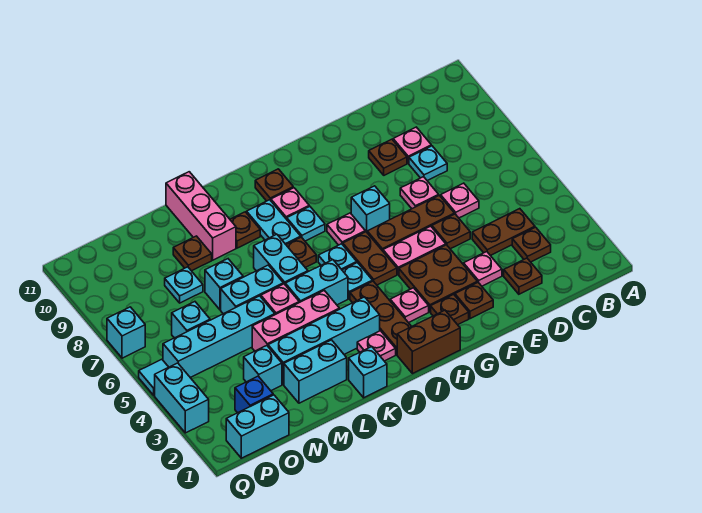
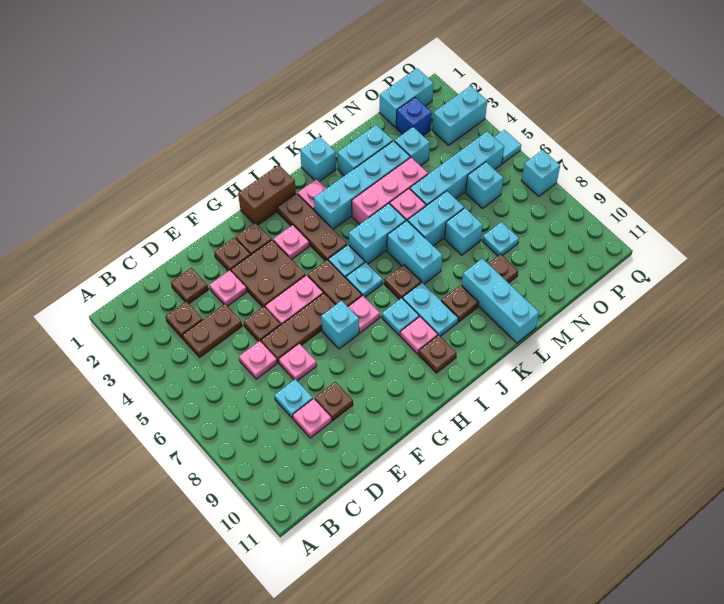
pink brick L9:L11 level 1 -> cyan brick L9:L11 level 1
cyan brick Q3:Q4 level 1 -> cyan brick P3:Q3 level 1

